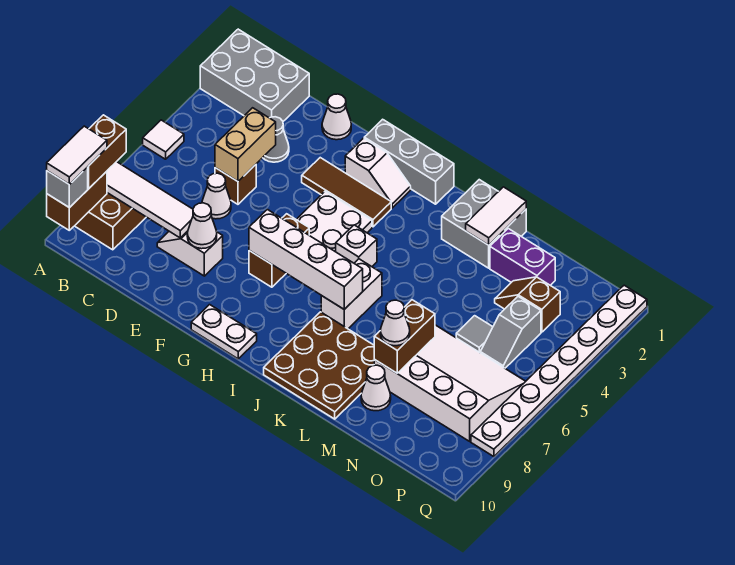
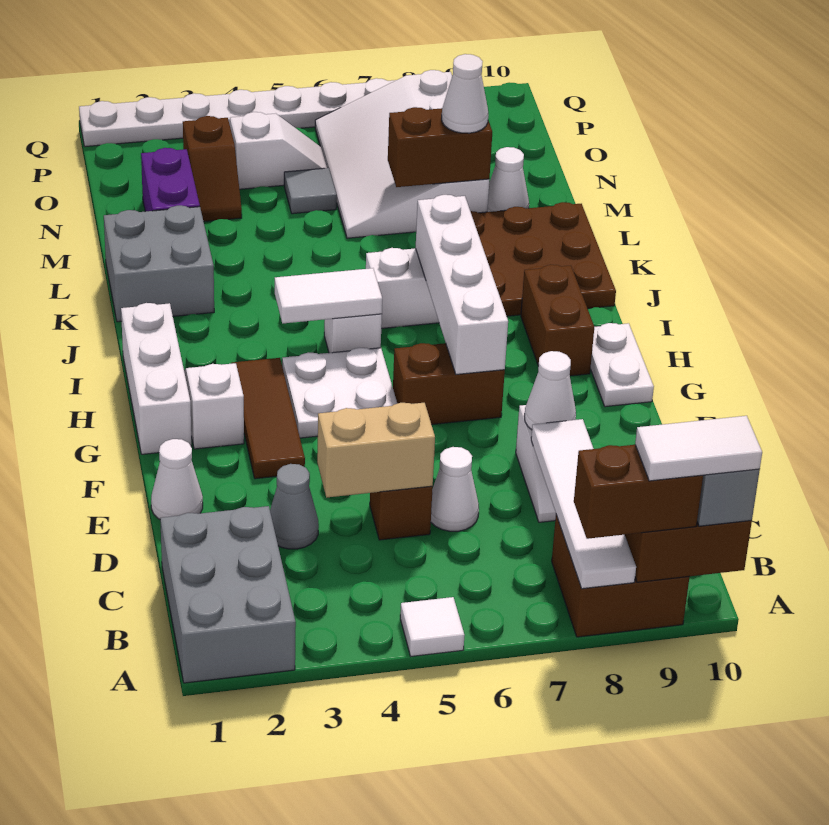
grey brick G1:I1 level 1 -> white brick G1:I1 level 1
none -> brown brick H9:I9 level 1
white tile L1:L2 level 2 -> white tile I4:I5 level 2
grey slope O4:O5 level 1 top 4 -> white slope O4:O5 level 1 top 4

